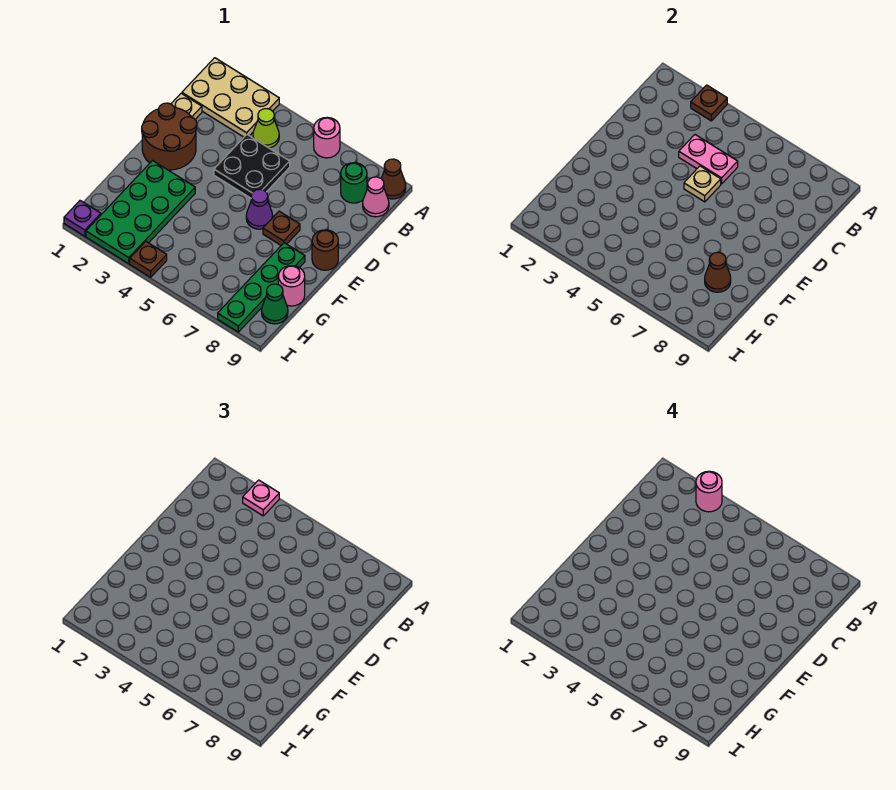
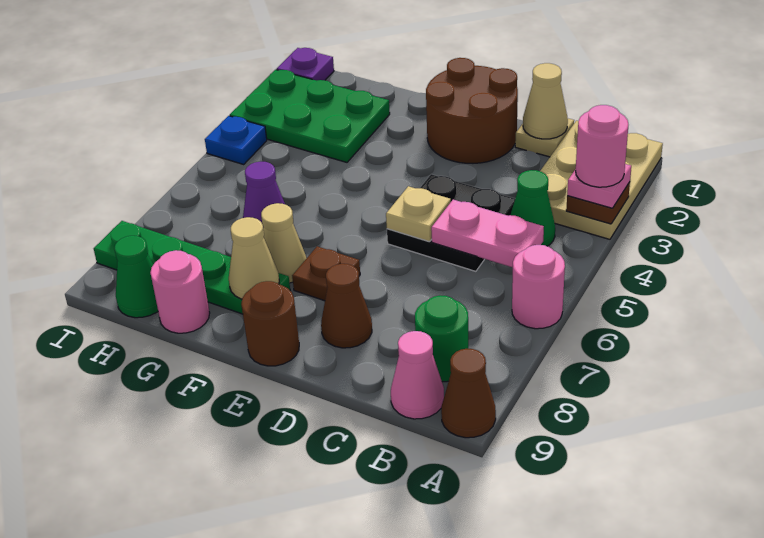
lime cone B4 level 1 -> green cone B4 level 1
none -> tan cone C1 level 2
pink plate C4:C5 level 2 -> pink plate B5:C5 level 2
purple cone E6 level 1 -> purple cone G6 level 1
green plate F2:I3 level 1 -> green plate G2:I3 level 1
none -> tan cone F7 level 1
none -> tan cone F8 level 2
brown cone G8 level 2 -> brown cone D8 level 1
brown plate I4 level 1 -> blue plate I4 level 1

